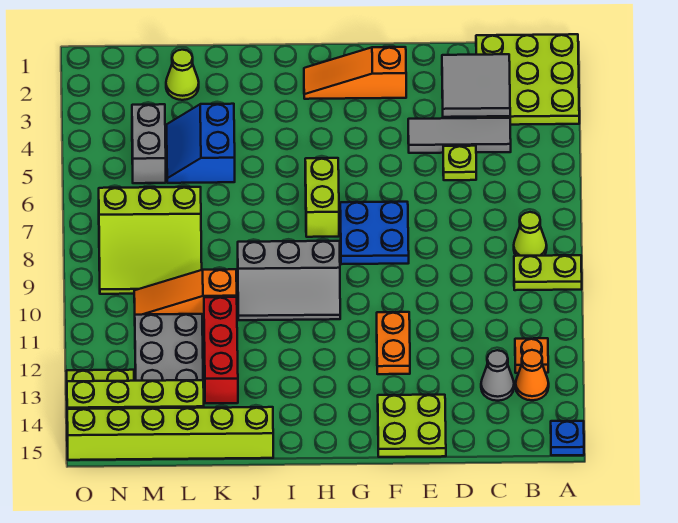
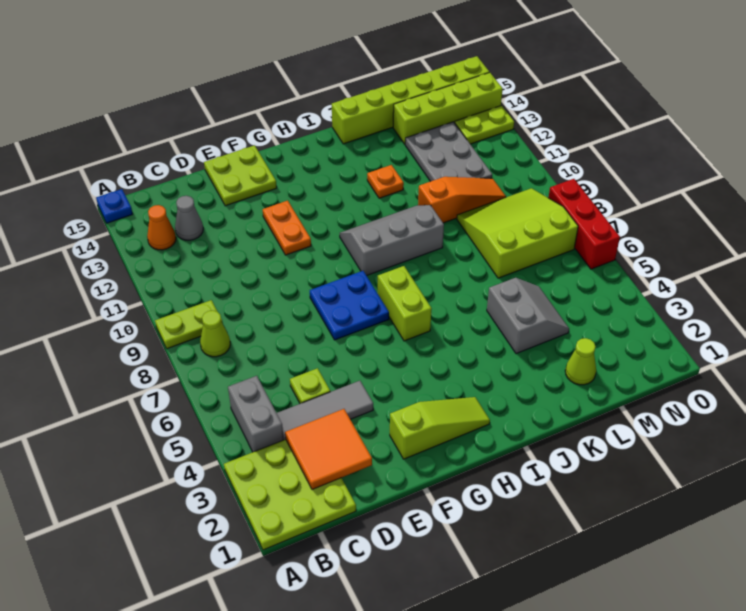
orange plate B12 level 1 -> orange plate J12 level 1
grey tile C2:D3 level 2 -> orange tile C2:D3 level 2
orange slope F2:H2 level 1 top F -> lime slope F2:H2 level 1 top F
blue slope K4:L5 level 1 top K -> grey slope K4:L5 level 1 top K
red brick K11:K13 level 1 -> red brick O6:O8 level 1
grey brick M4:M5 level 1 -> grey brick B4:B5 level 1

